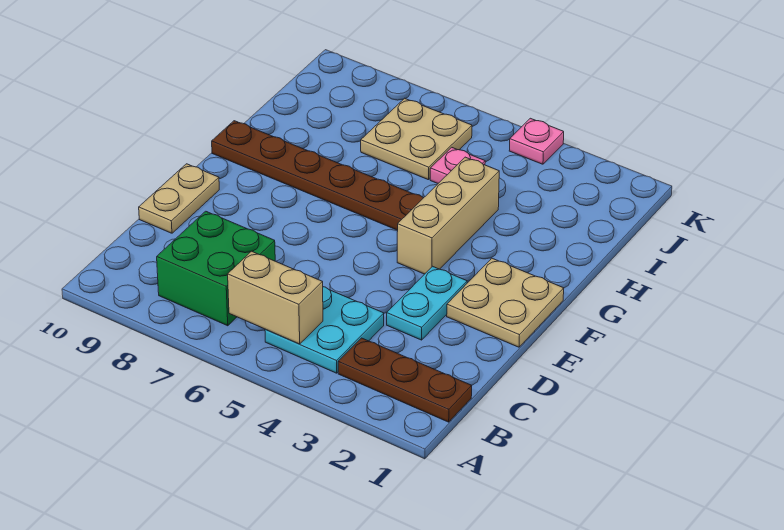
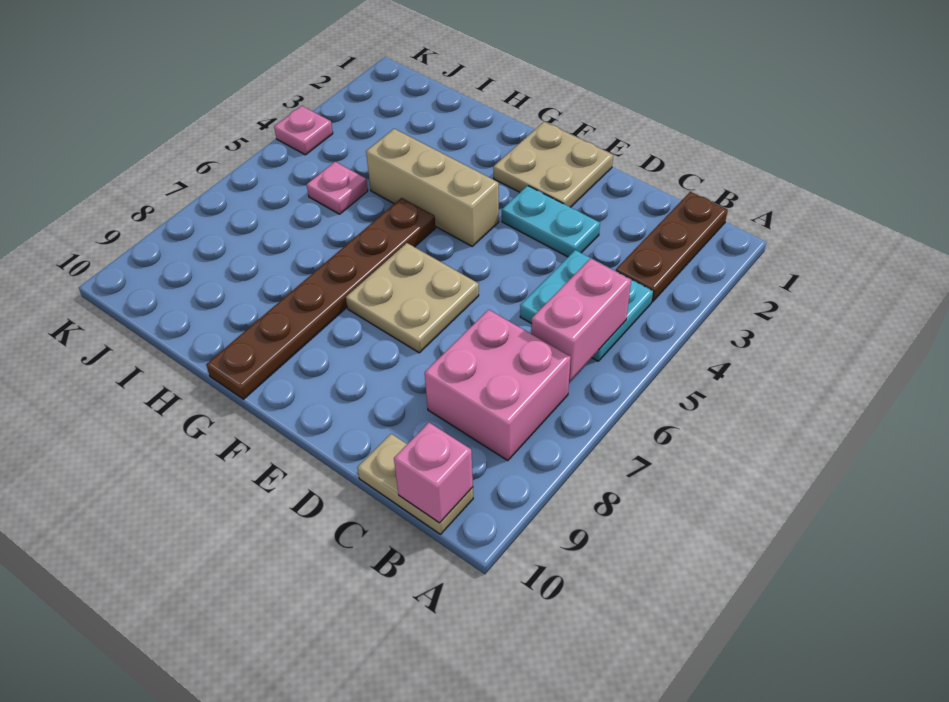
tan brick B5:B6 level 2 -> pink brick B5:B6 level 2
green brick B7:C8 level 1 -> pink brick B7:C8 level 1
none -> pink brick B10 level 2
tan plate D10:E10 level 1 -> tan plate B10:C10 level 1
tan plate I6:J7 level 1 -> tan plate E6:F7 level 1

